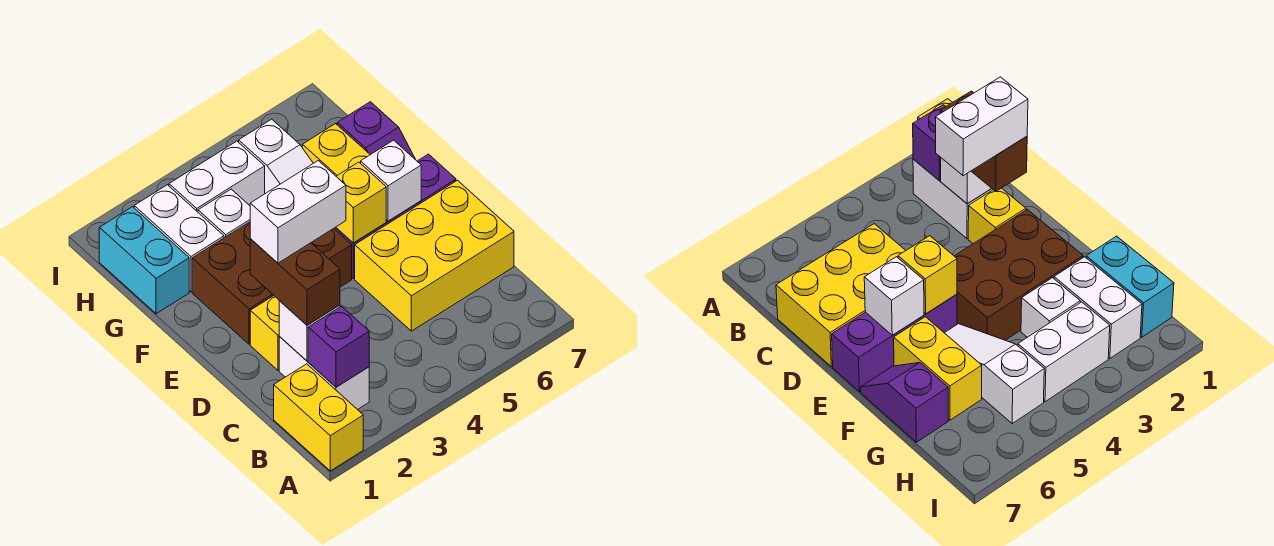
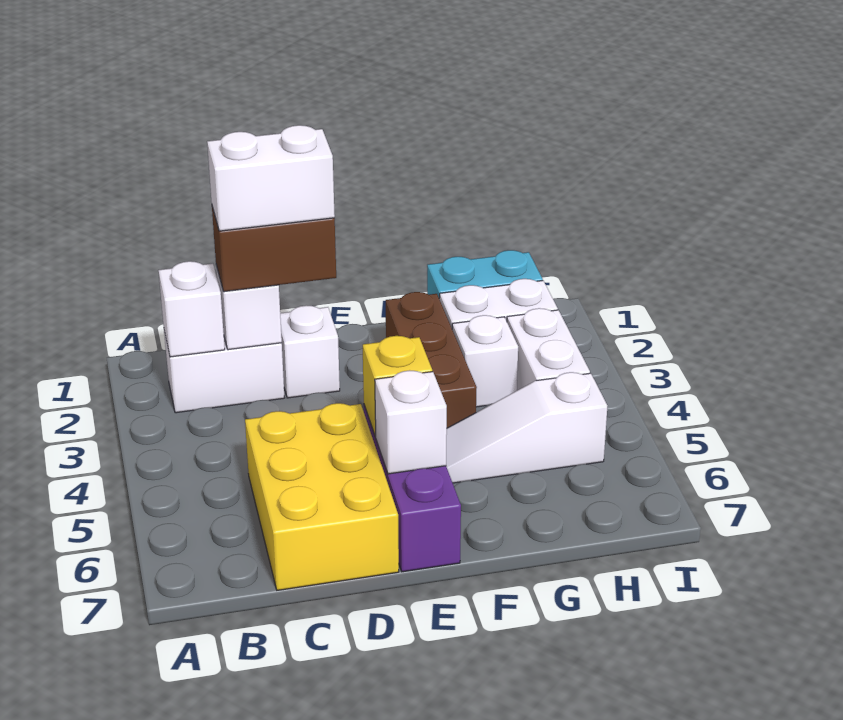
yellow brick A1:B1 level 1 -> none
purple brick B2 level 2 -> white brick B2 level 2
yellow brick D2 level 1 -> white brick D2 level 1
white brick D2:D3 level 4 -> white brick C2:D2 level 4
brown brick E2:F4 level 1 -> brown brick F2:F4 level 1
yellow brick F6:G6 level 1 -> none
purple slope F7:G7 level 1 top G -> none

